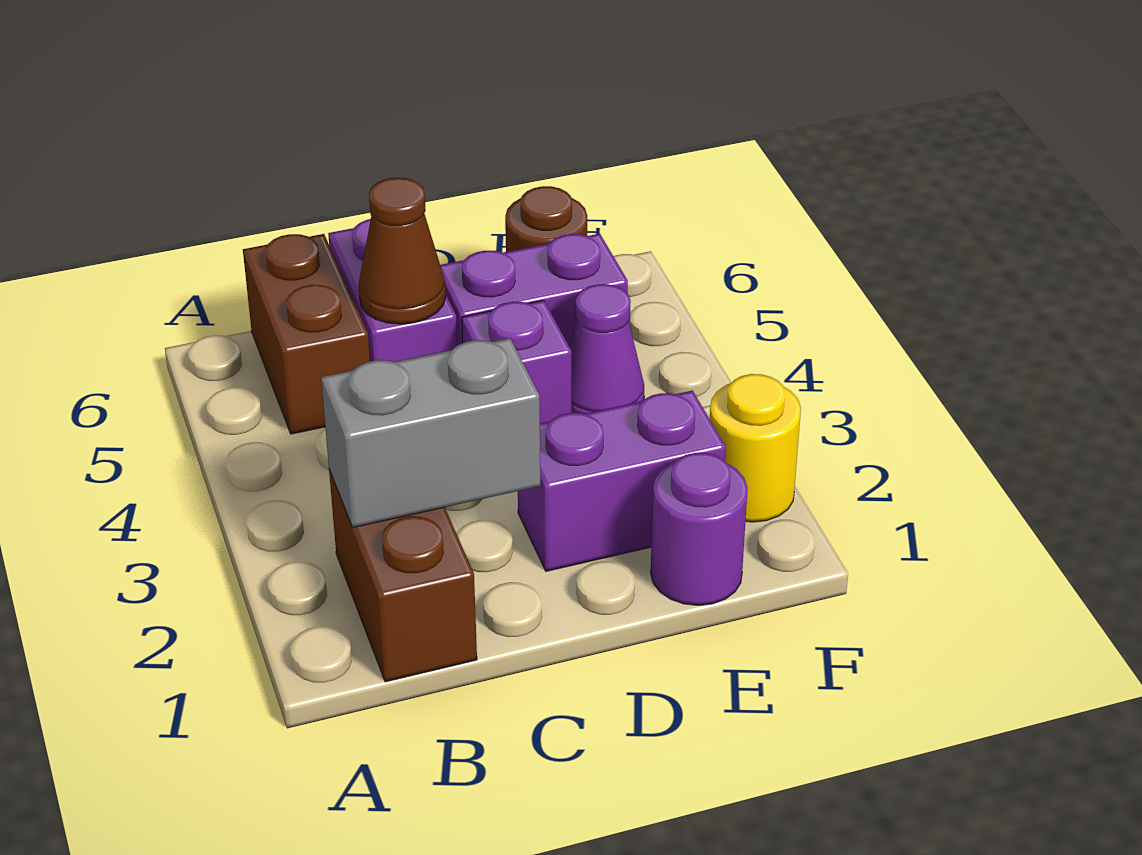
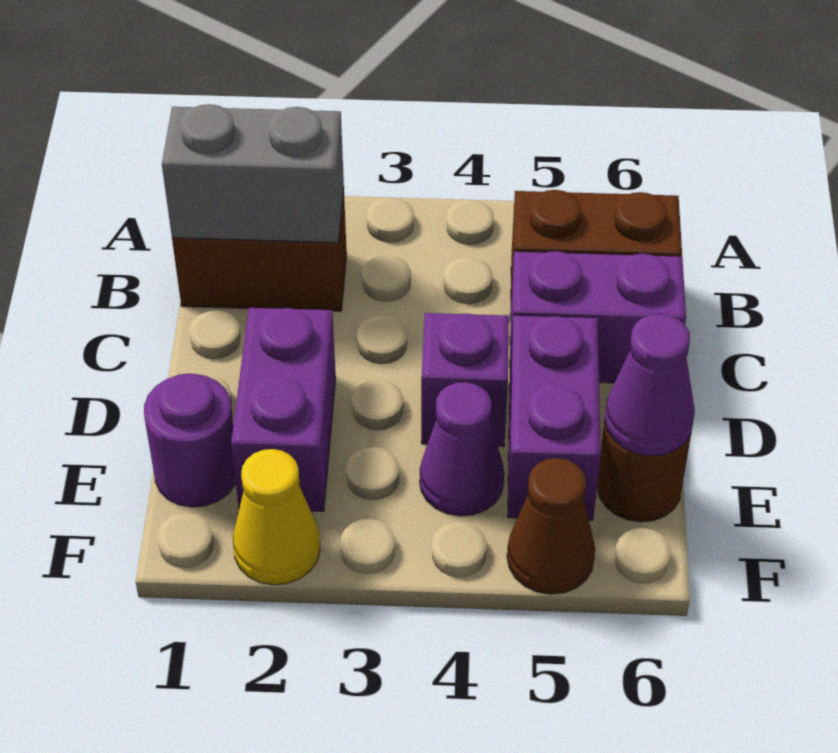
grey brick B2:C2 level 2 -> grey brick B1:B2 level 2
brown cone C5 level 2 -> brown cone F5 level 1
none -> purple cone E6 level 2
yellow round brick F2 level 1 -> yellow cone F2 level 1

